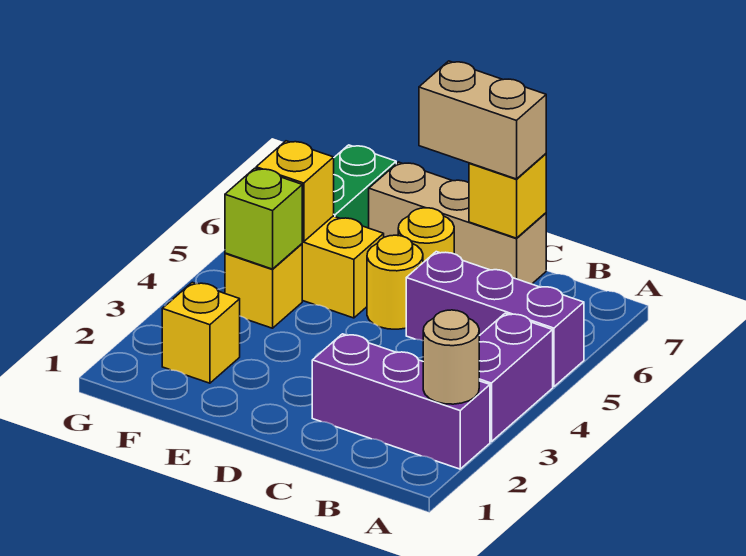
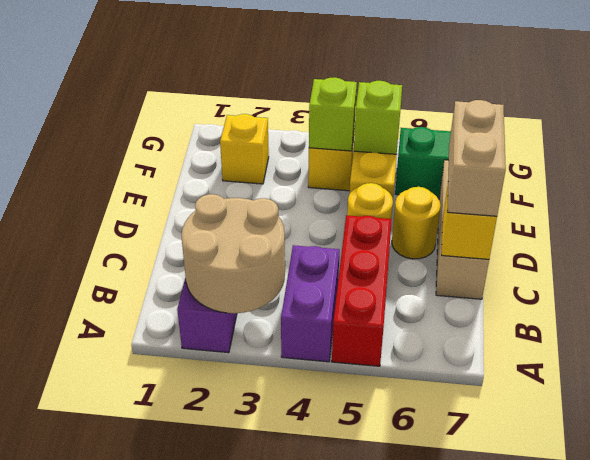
tan round brick A2 level 2 -> tan round brick A2:B3 level 2
purple brick A3:A4 level 1 -> purple brick A4:B4 level 1
purple brick A5:C5 level 1 -> red brick A5:C5 level 1
yellow brick F5 level 2 -> lime brick F5 level 2

